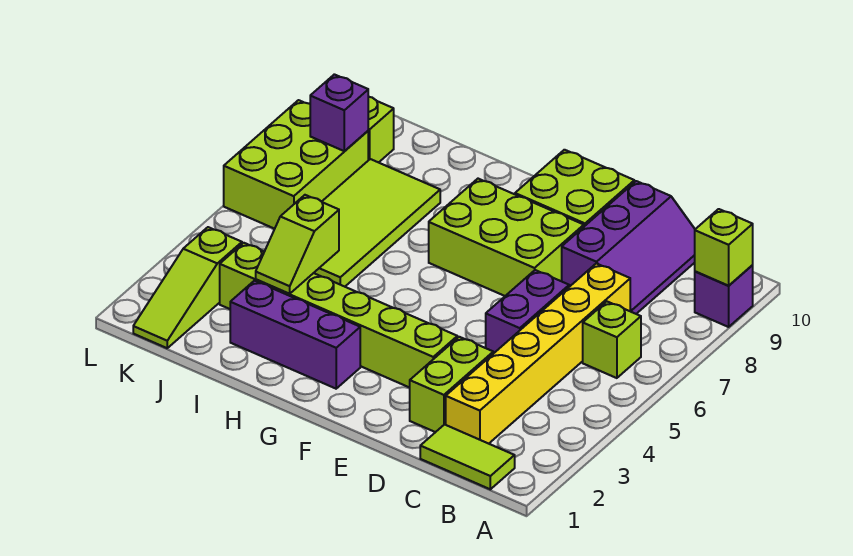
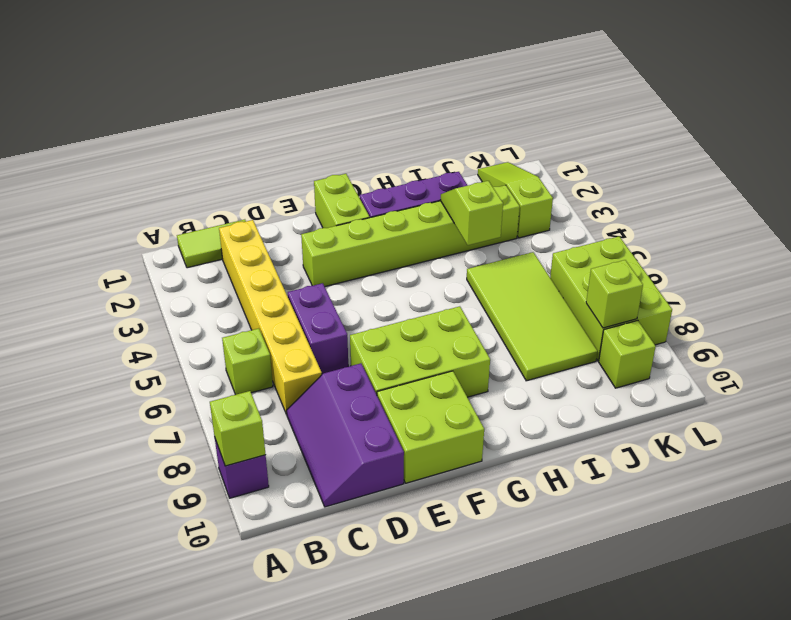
lime brick D2:D3 level 1 -> lime brick F1:F2 level 1
purple brick K8 level 2 -> lime brick K8 level 2

